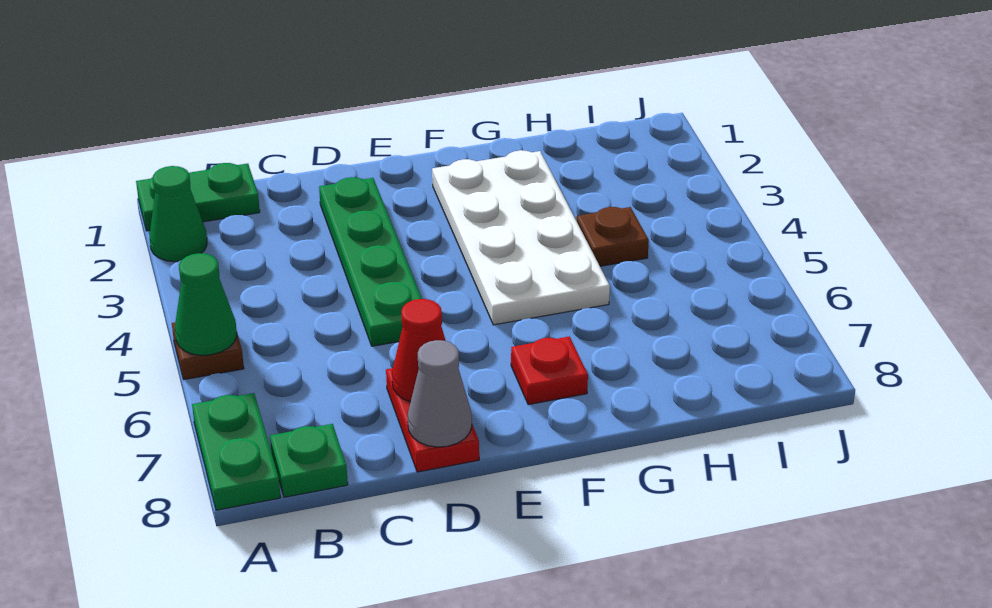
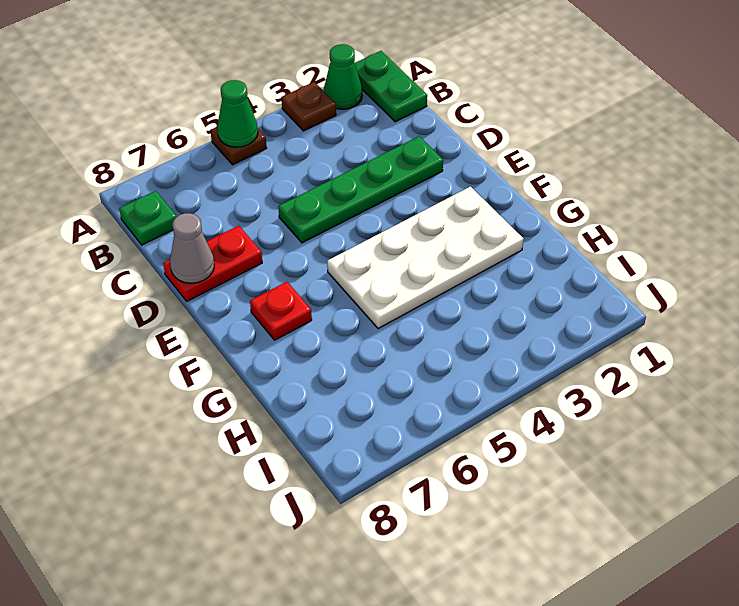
green plate A7:A8 level 1 -> none
red cone D7 level 2 -> none
brown plate H4 level 1 -> brown plate A3 level 1

